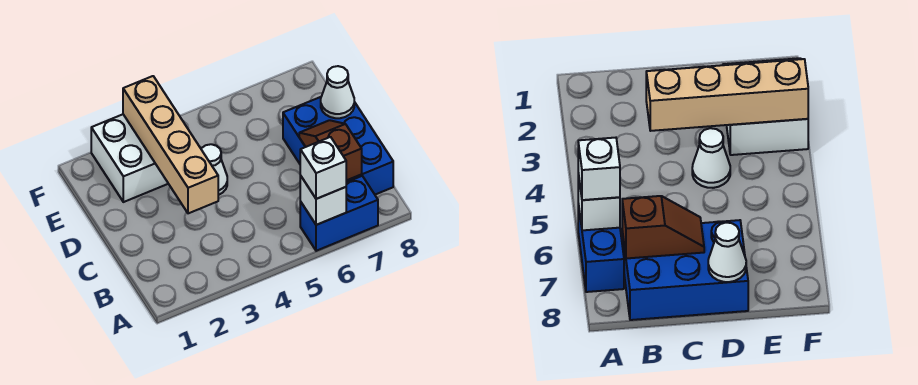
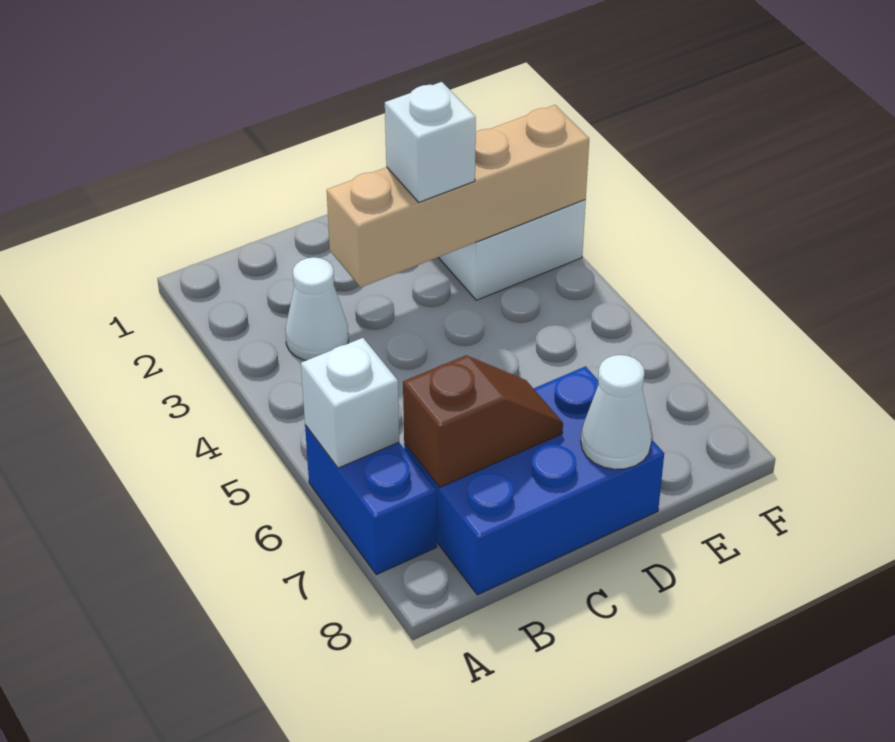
white brick A6 level 3 -> white brick D3 level 3
white cone D4 level 1 -> white cone B3 level 1

